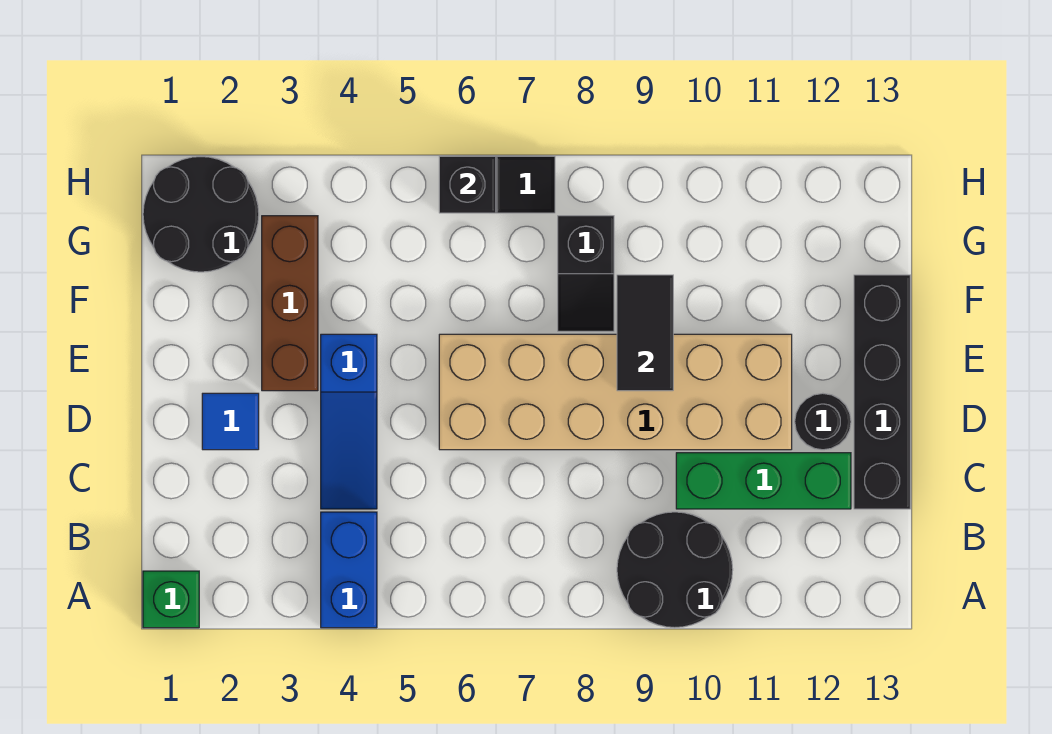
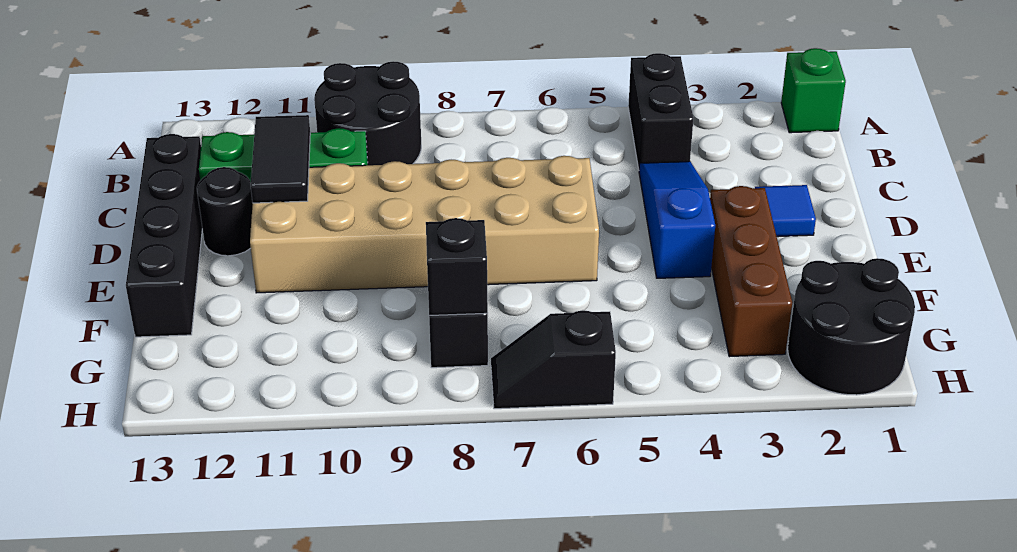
blue brick A4:B4 level 1 -> black brick A4:B4 level 1
black tile E9:F9 level 2 -> black tile C11:D11 level 2
black brick H6 level 2 -> black brick G8 level 2

